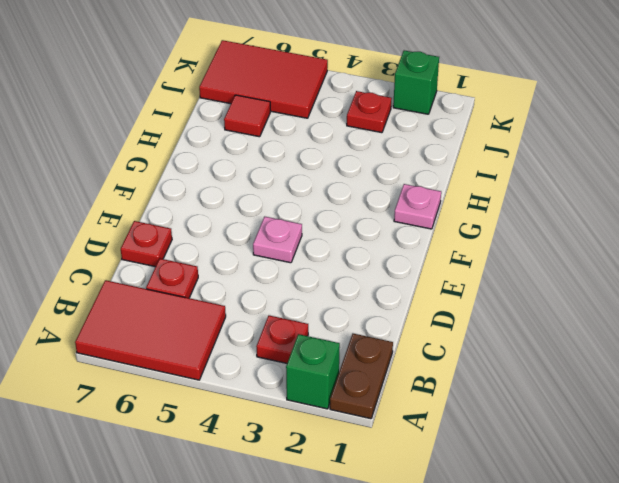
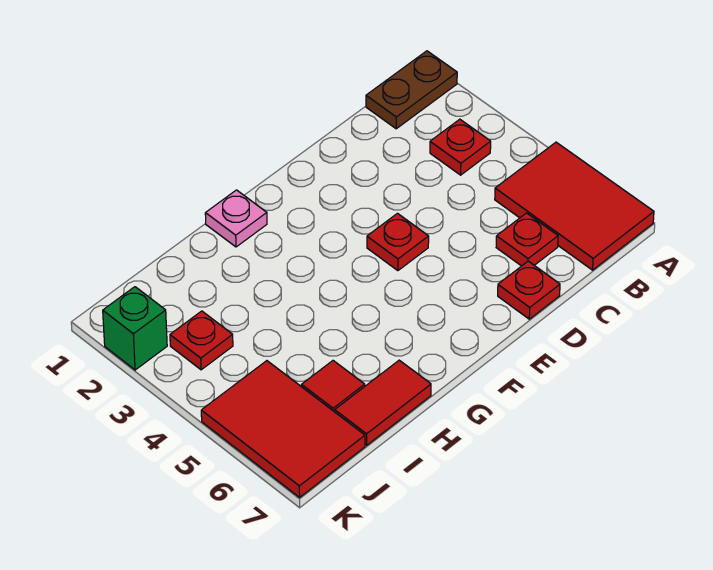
green brick A2 level 1 -> none
pink plate E4 level 1 -> red plate E4 level 1
none -> red tile H7:I7 level 1

